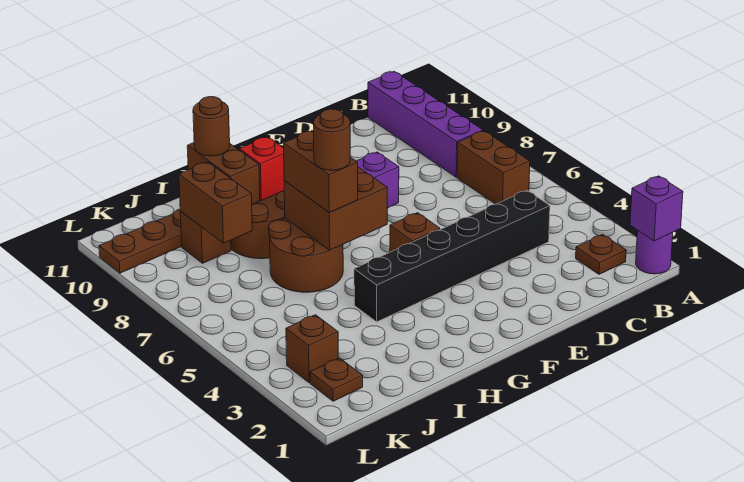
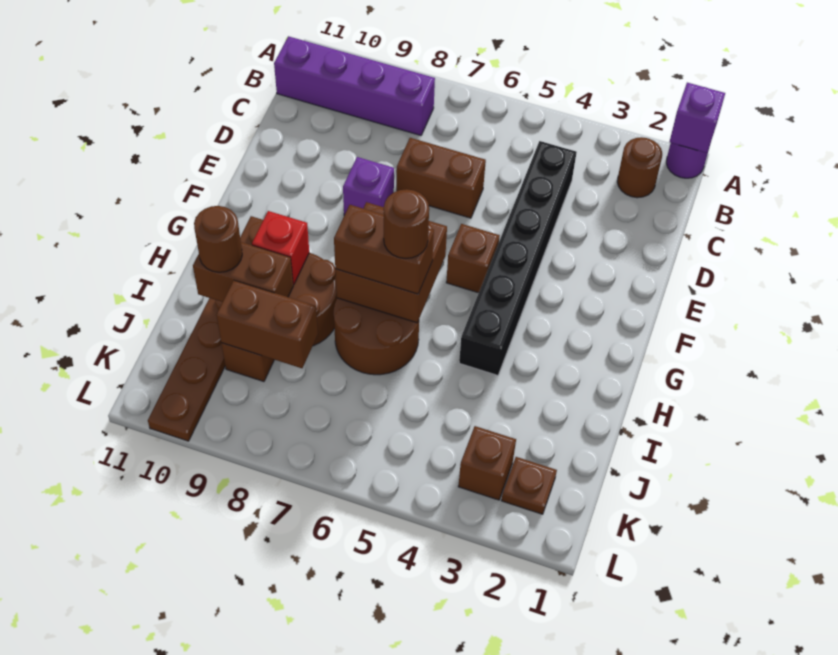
brown plate B2 level 1 -> brown round brick B2 level 1
brown brick B6:B7 level 1 -> brown brick D6:D7 level 1

